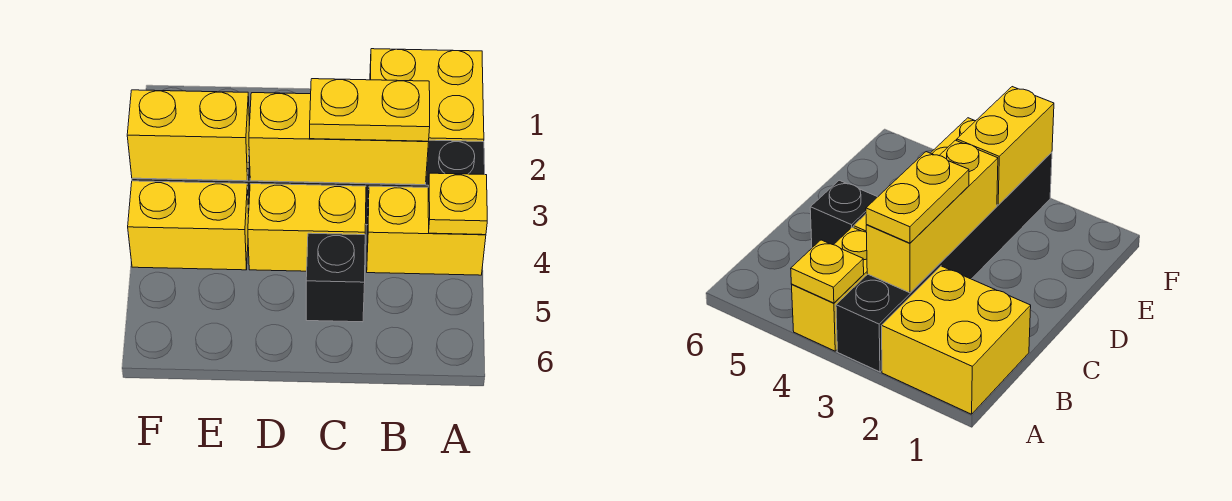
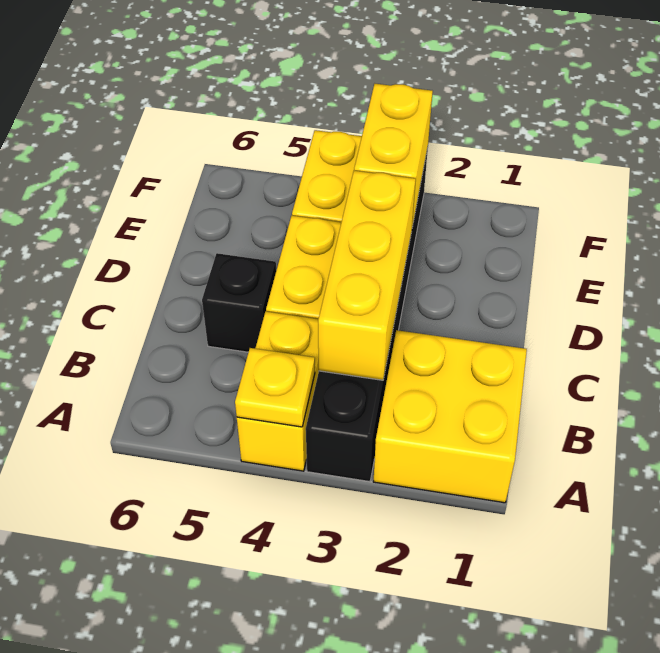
yellow plate B3:C3 level 3 -> none

